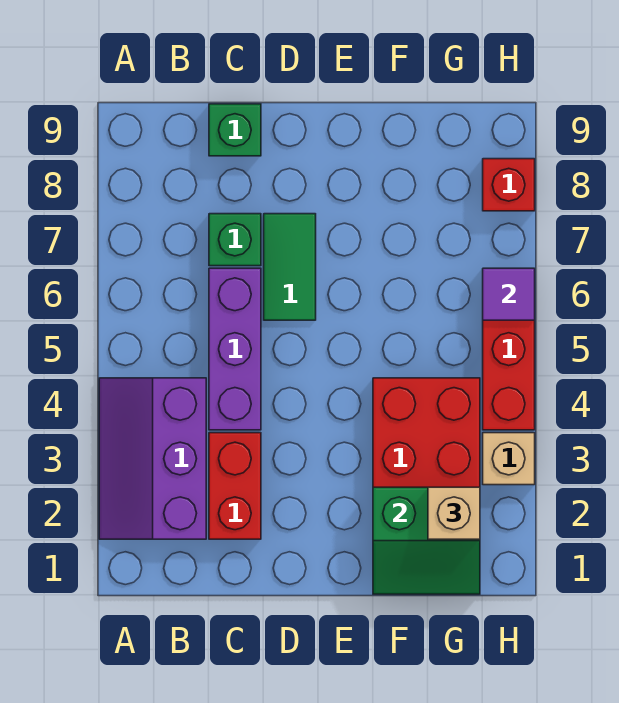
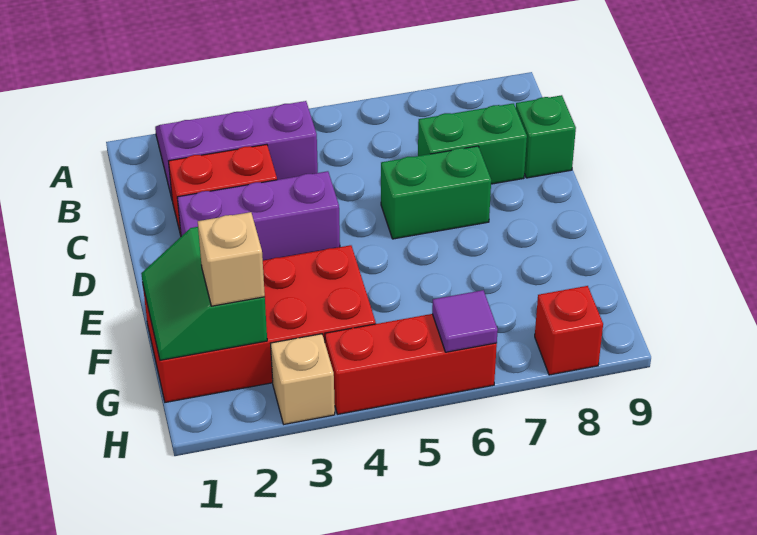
purple brick C4:C6 level 1 -> purple brick D2:D4 level 1
green brick C7 level 1 -> green brick C7:C8 level 1
green tile D6:D7 level 1 -> green brick D6:D7 level 1

